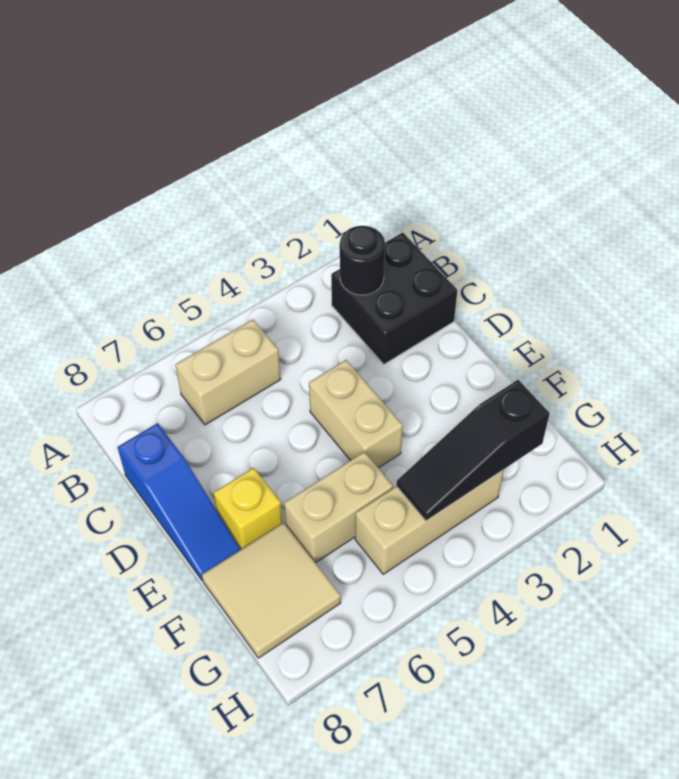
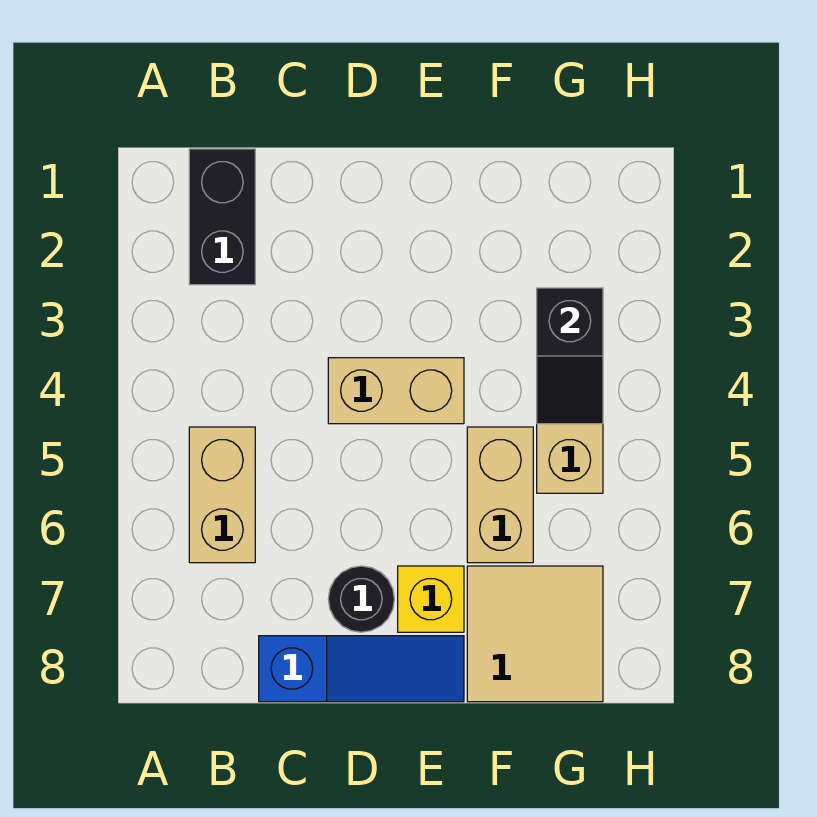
black brick B1:C2 level 1 -> black brick B1:B2 level 1
black round brick B2 level 2 -> black round brick D7 level 1
black slope G2:G4 level 2 top 2 -> black slope G3:G4 level 2 top 3

